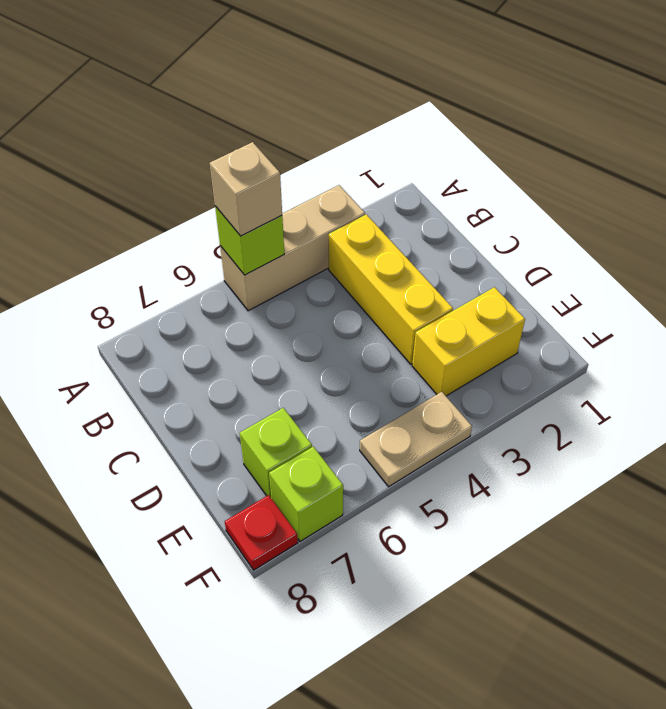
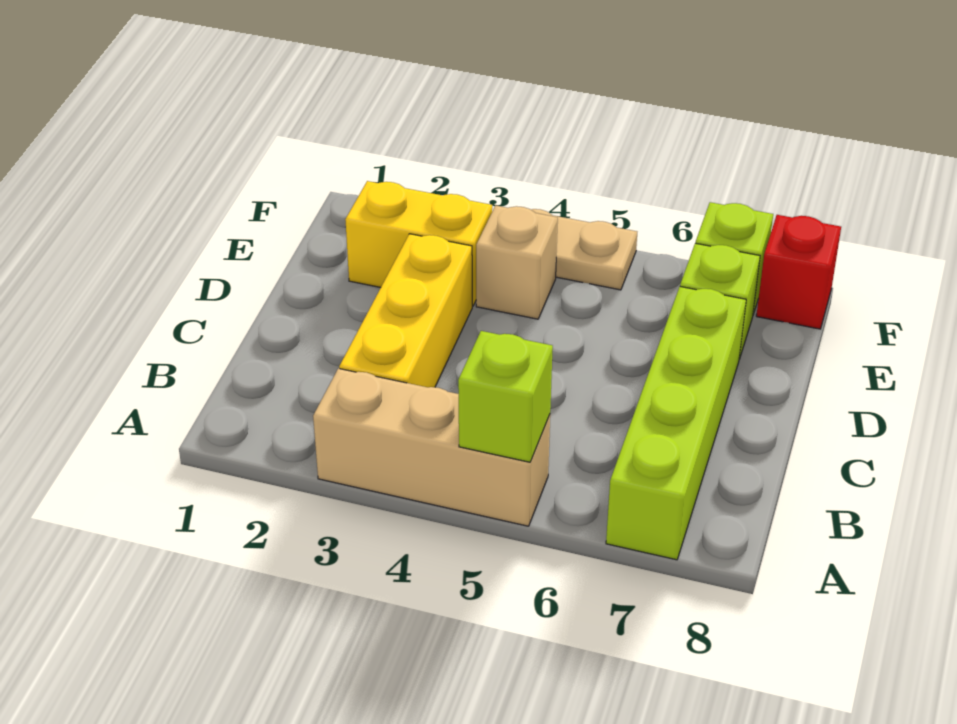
tan brick A5 level 3 -> tan brick E4 level 1
none -> lime brick A7:D7 level 1
red plate F8 level 1 -> red brick F8 level 1

